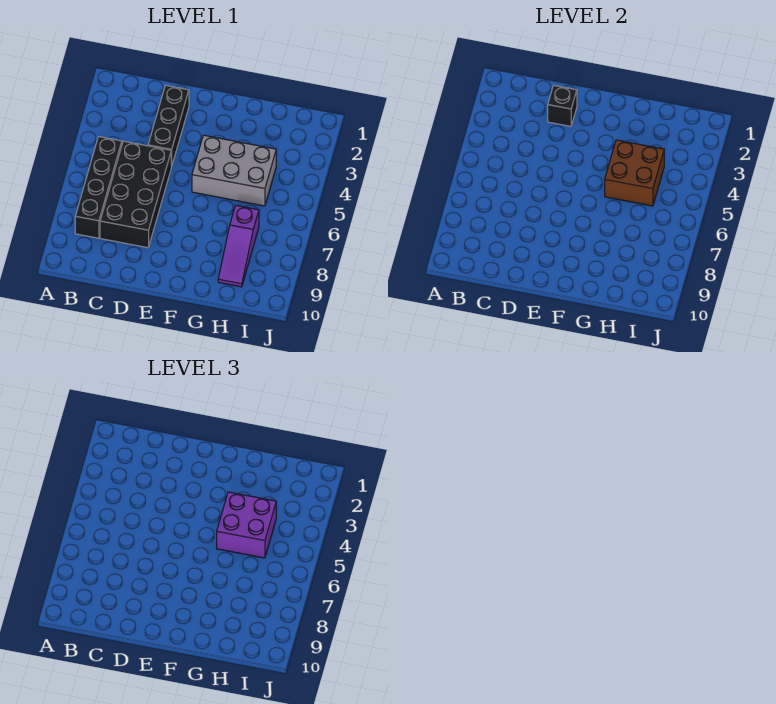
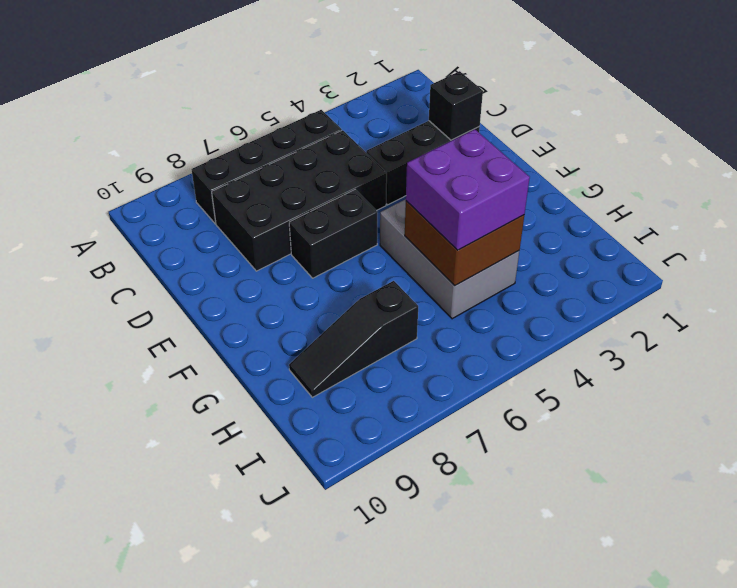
none -> black brick E6:E7 level 1
purple slope H7:H9 level 1 top 7 -> black slope H7:H9 level 1 top 7

